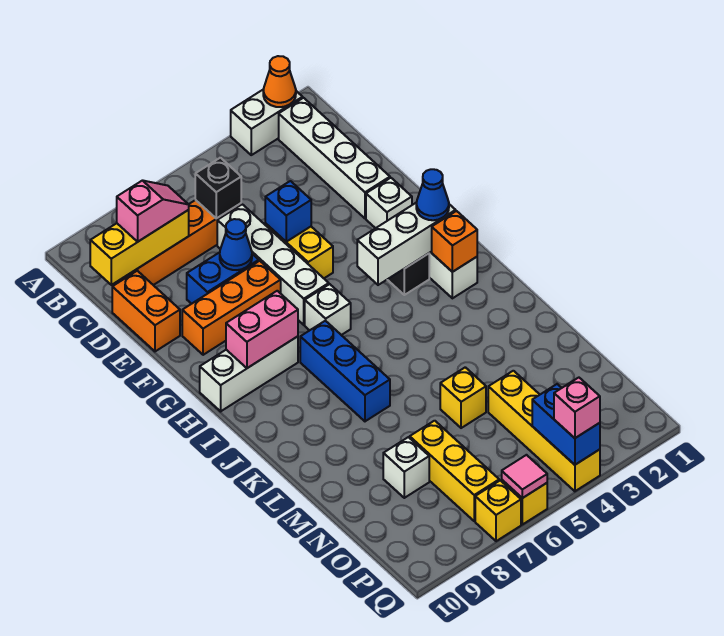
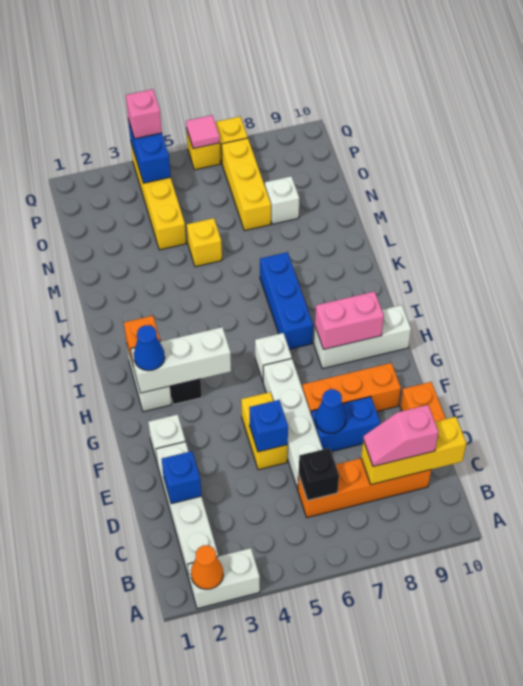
none -> blue brick D2 level 2

